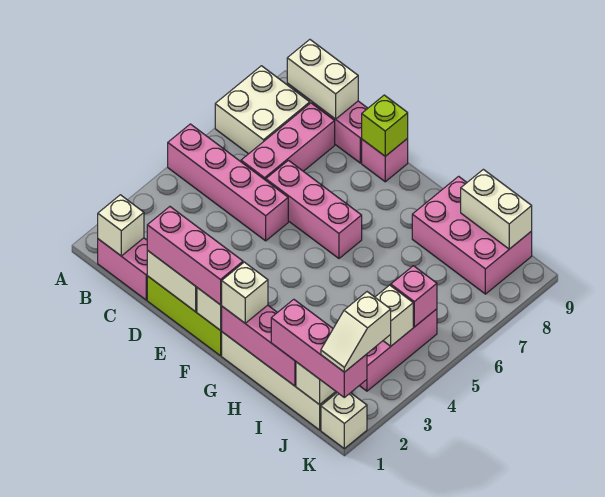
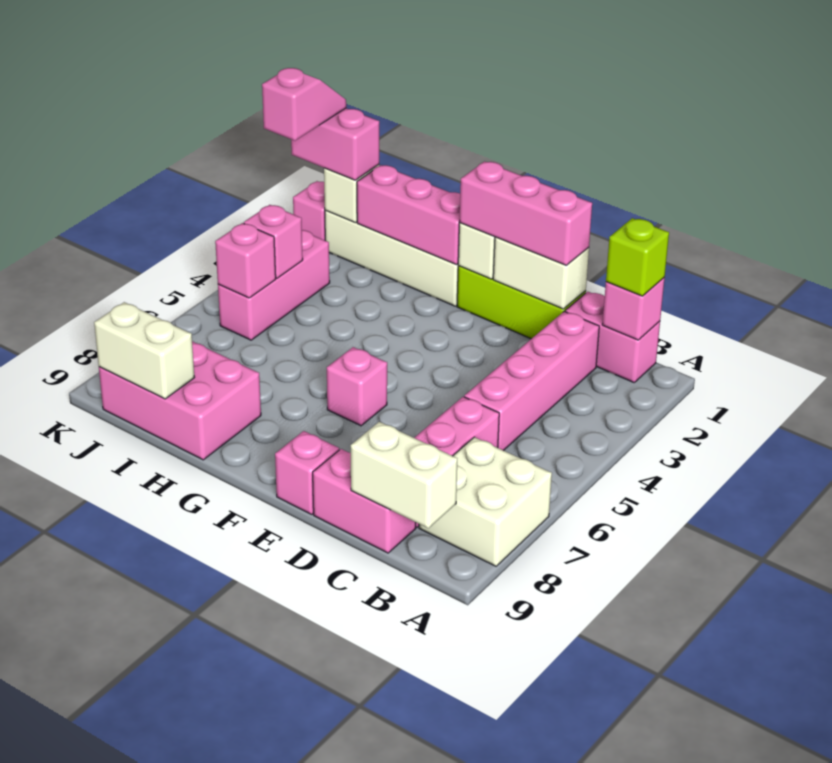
pink brick A5:D5 level 1 -> pink brick C2:C5 level 1
white brick B1 level 2 -> pink brick B1 level 2
pink brick D6:F6 level 1 -> pink brick F6 level 1
lime brick E9 level 2 -> lime brick B1 level 3
white brick G1 level 3 -> none
pink brick I1:K1 level 3 -> pink brick J1:K1 level 3
white brick J4 level 2 -> pink brick J4 level 2
white brick K1 level 1 -> pink brick K1 level 1
white slope K1:K2 level 4 top 2 -> pink slope K1:K2 level 4 top 2

